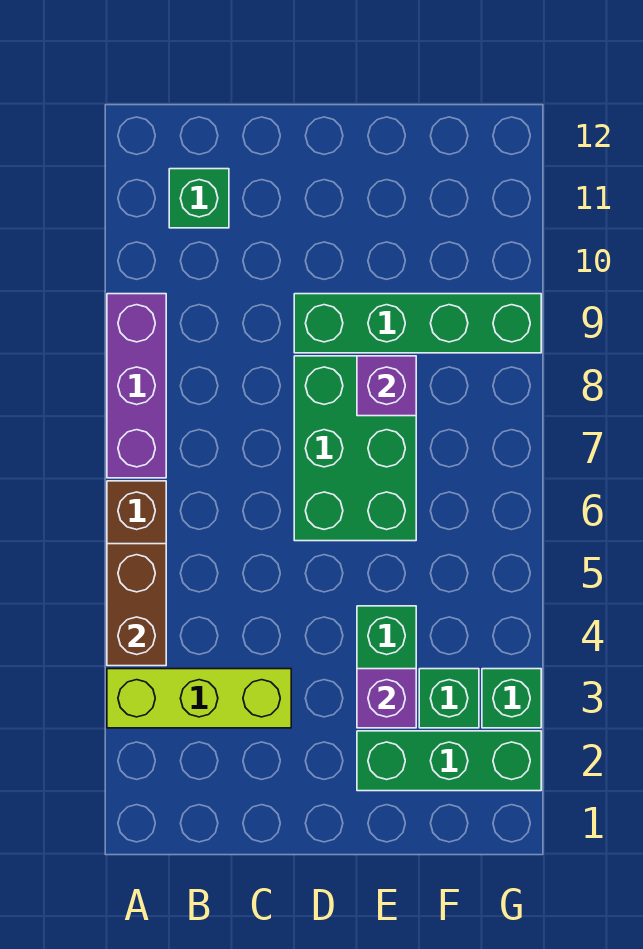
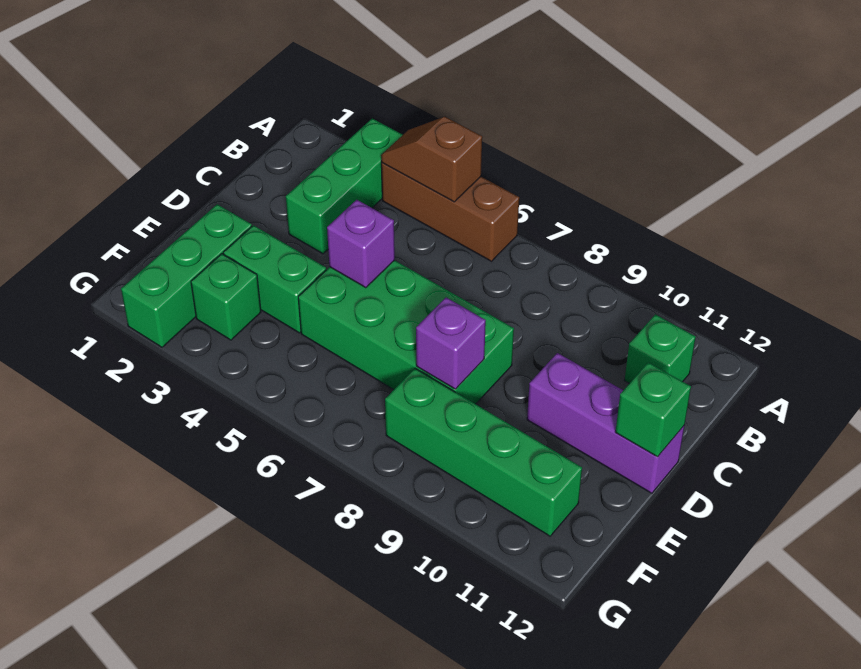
lime brick A3:C3 level 1 -> green brick A3:C3 level 1
brown brick A4:A5 level 2 -> brown slope A4:A5 level 2 top 5
purple brick A7:A9 level 1 -> purple brick D10:D12 level 1
green brick D6:E8 level 1 -> green brick D5:E8 level 1
green brick D9:G9 level 1 -> green brick F8:F11 level 1
purple brick E3 level 2 -> purple brick D5 level 2
green brick G3 level 1 -> green brick D12 level 2

